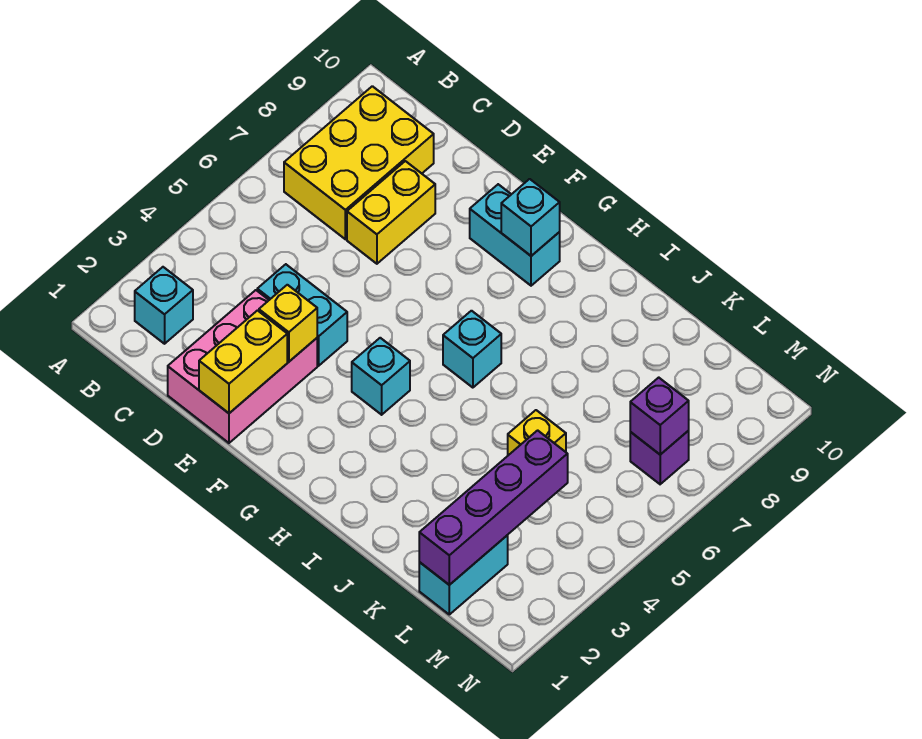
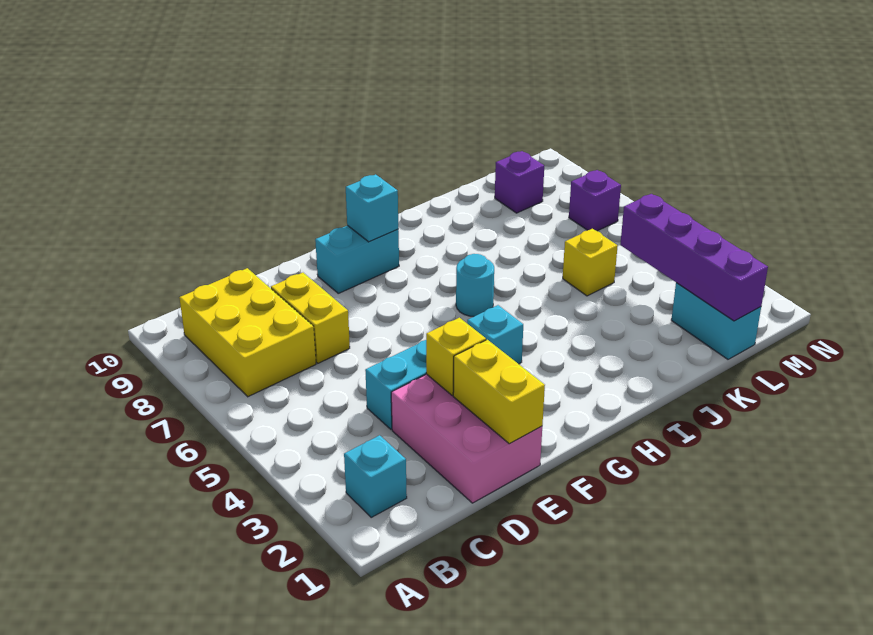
cyan brick H6 level 1 -> cyan round brick H6 level 1
purple brick M7 level 2 -> purple brick L9 level 1

